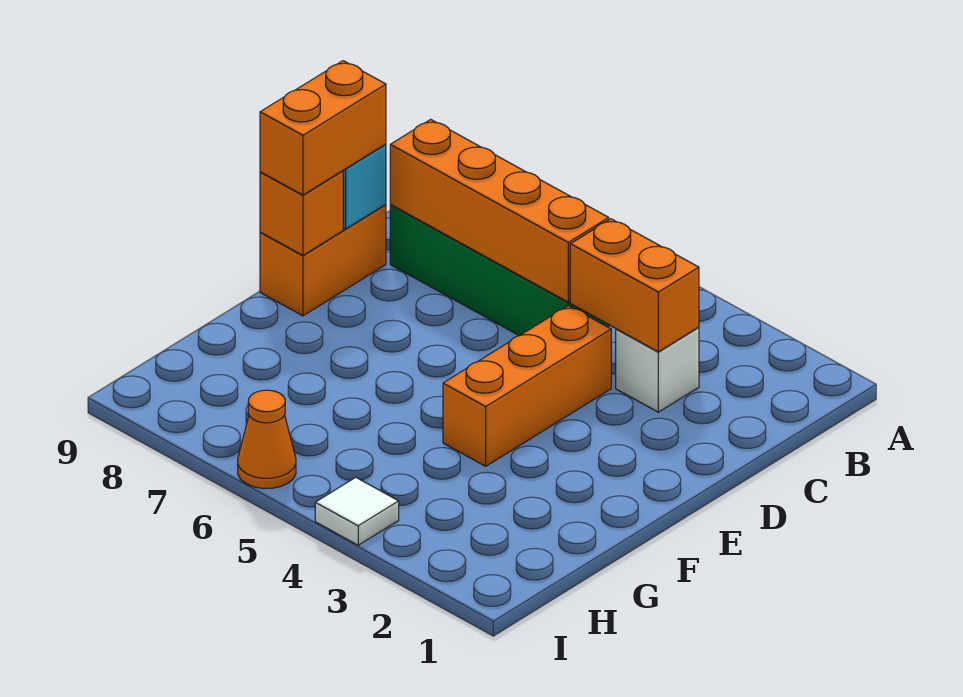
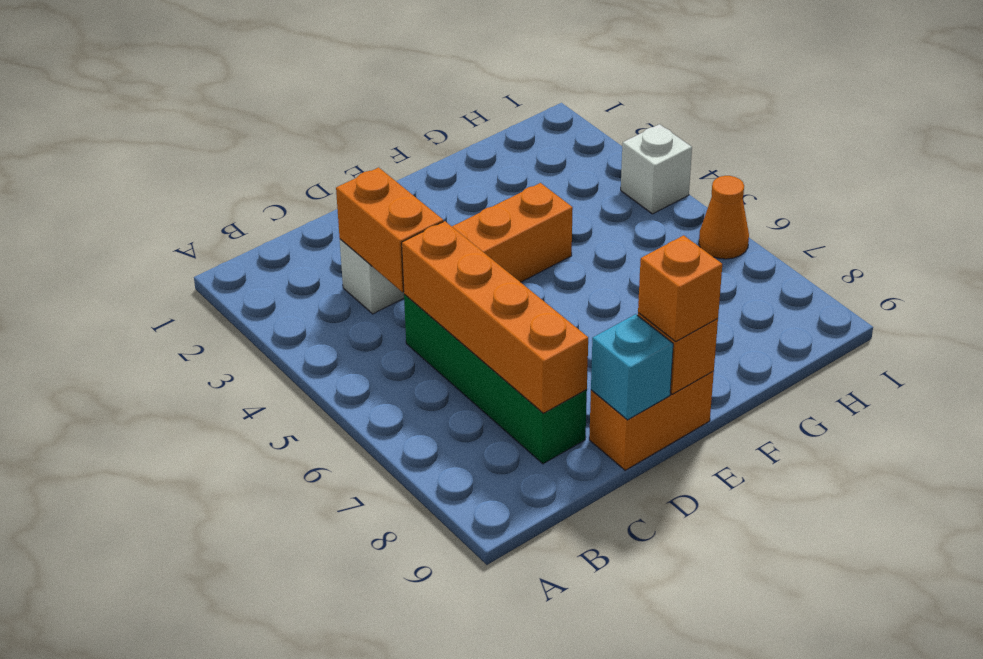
orange brick D9:E9 level 3 -> orange brick E9 level 3
white tile I4 level 1 -> white brick I4 level 1

